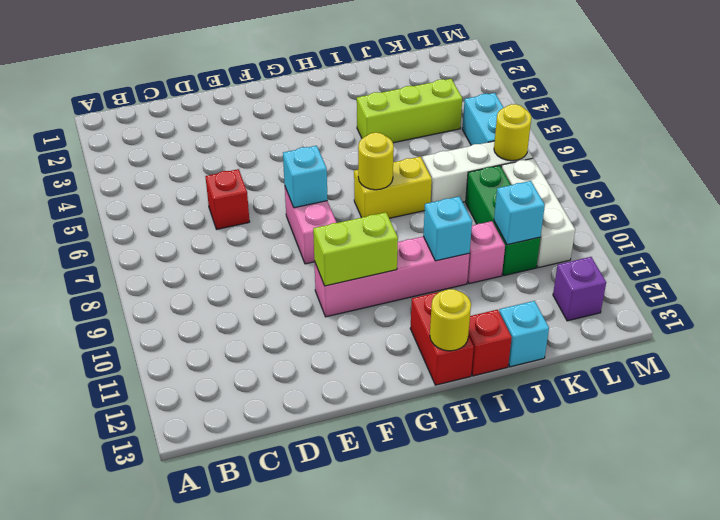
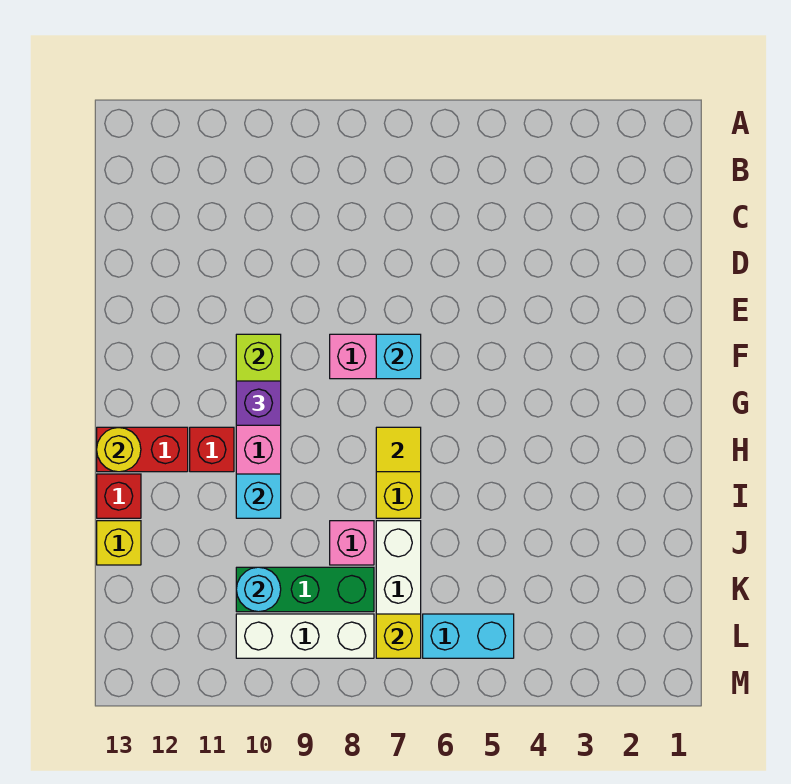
red brick D6 level 1 -> red brick H11 level 1
yellow round brick H7 level 2 -> yellow tile H7 level 2
lime brick I4:K4 level 1 -> none
pink brick J10 level 1 -> pink brick J8 level 1
cyan brick J13 level 1 -> yellow brick J13 level 1
cyan brick K10 level 2 -> cyan round brick K10 level 2
yellow round brick L7 level 2 -> yellow brick L7 level 2
purple brick L12 level 1 -> purple brick G10 level 3

